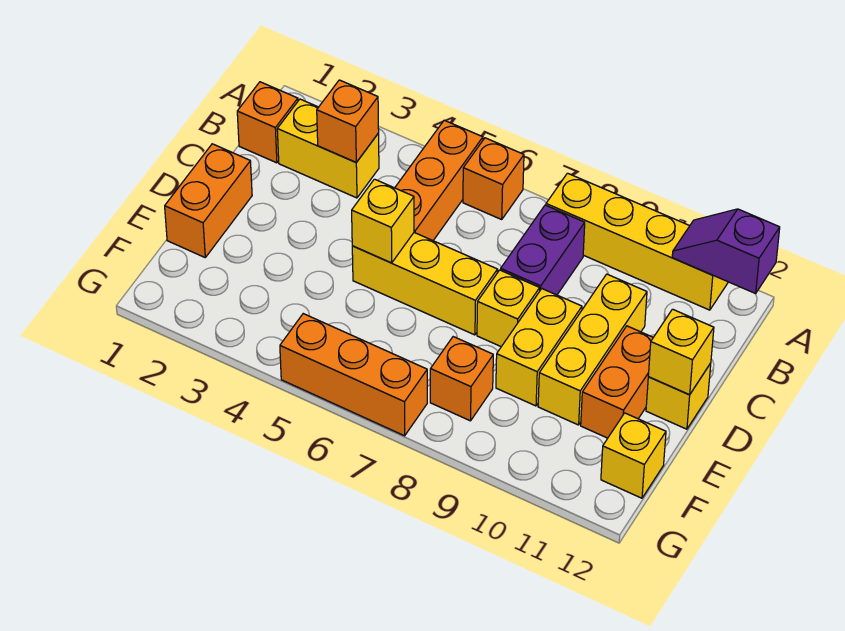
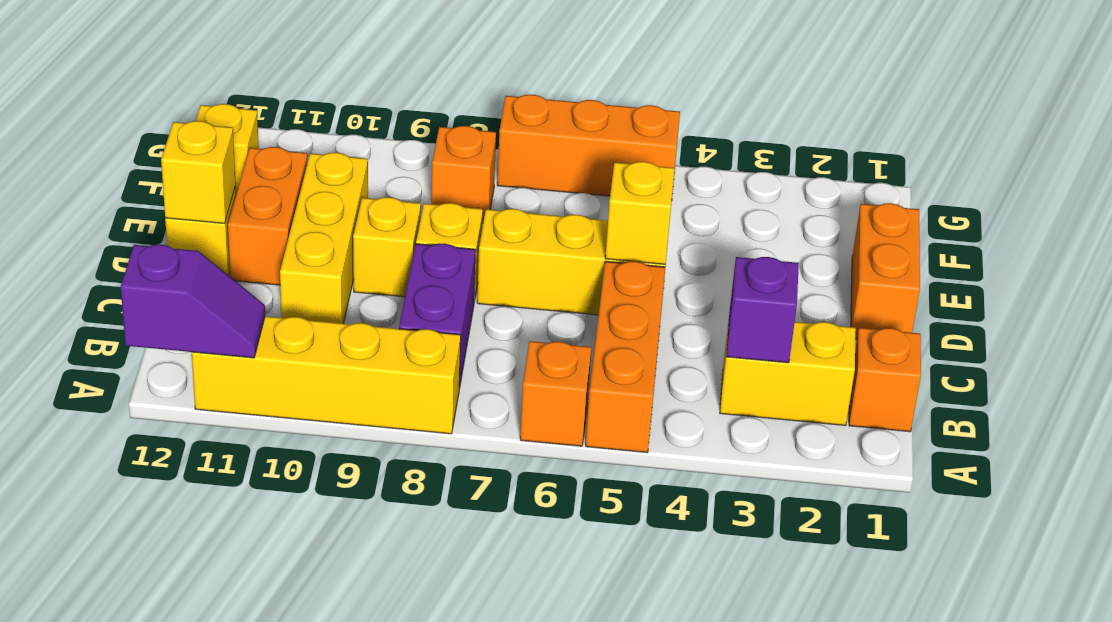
orange brick B3 level 2 -> purple brick B3 level 2
yellow brick D9:E9 level 1 -> yellow brick D9 level 1

